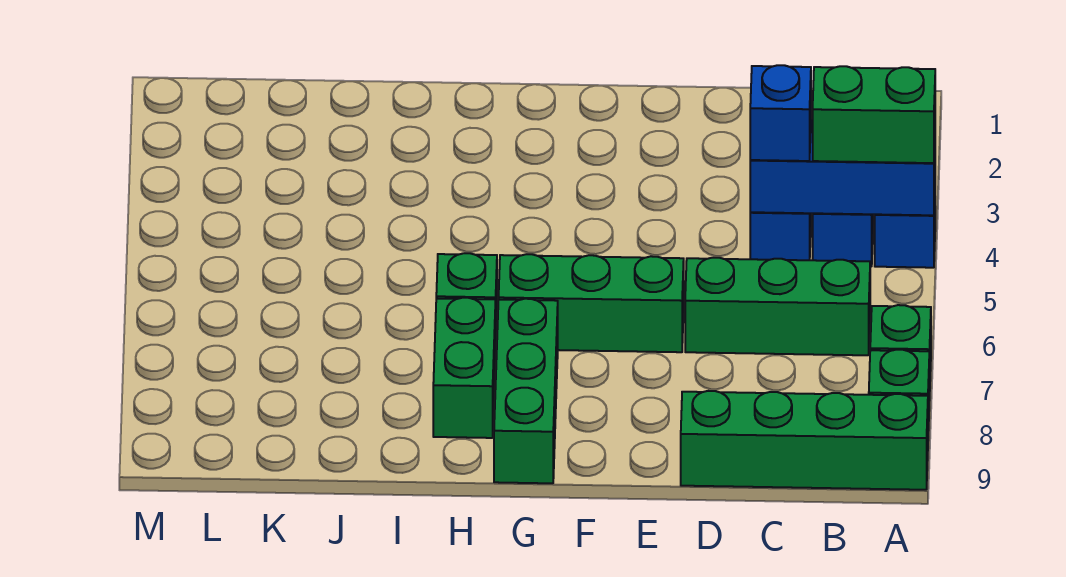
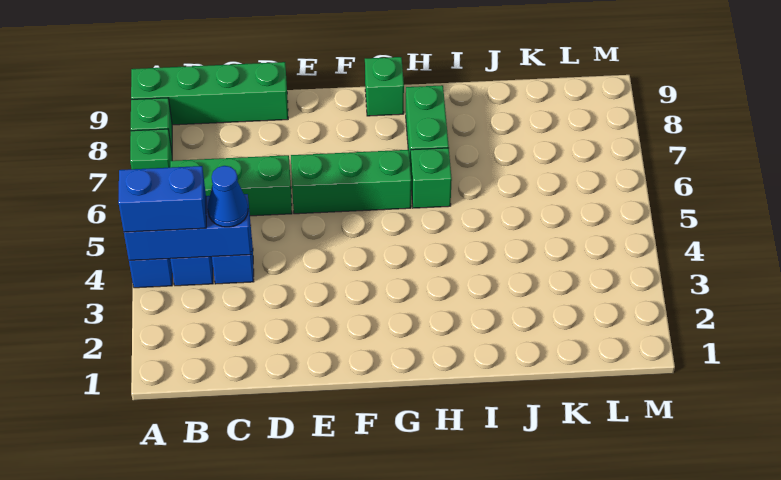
green brick A4:B4 level 3 -> blue brick A4:B4 level 3
blue brick C4 level 3 -> blue cone C4 level 3
green brick G7:G9 level 1 -> green brick G9 level 1

